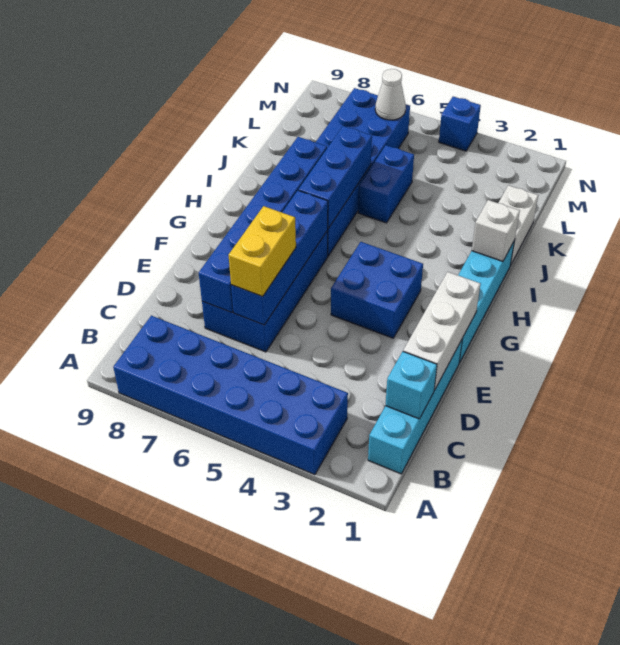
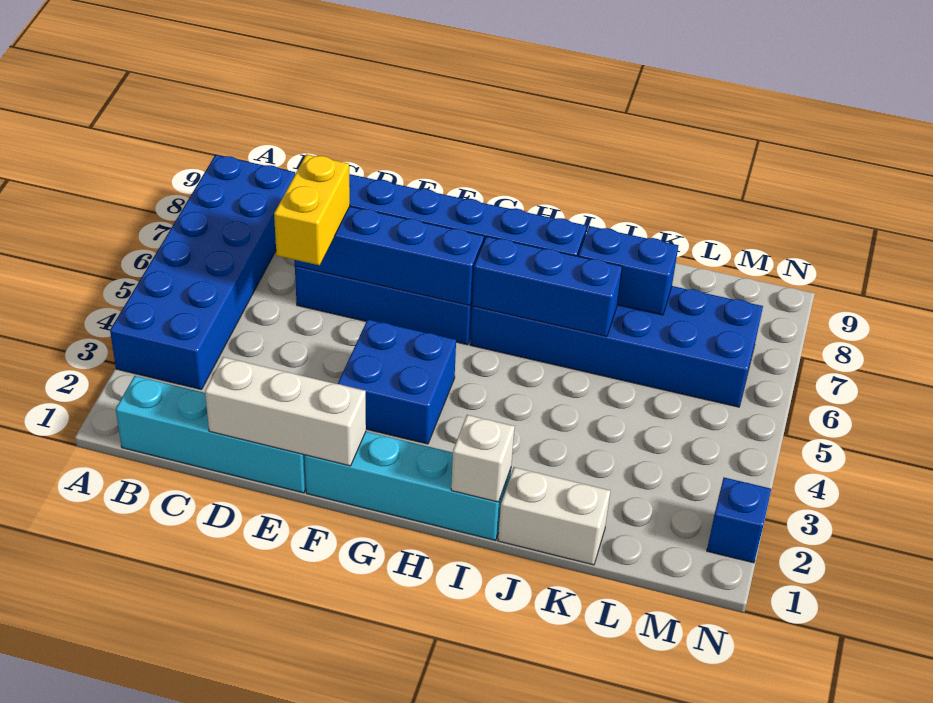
cyan brick C1 level 2 -> none
yellow brick D6:E6 level 3 -> yellow brick D5:D6 level 3
blue brick J5:K5 level 1 -> blue brick J7:K7 level 2
white cone M6 level 2 -> none
blue brick N4 level 1 -> blue brick N2 level 1

